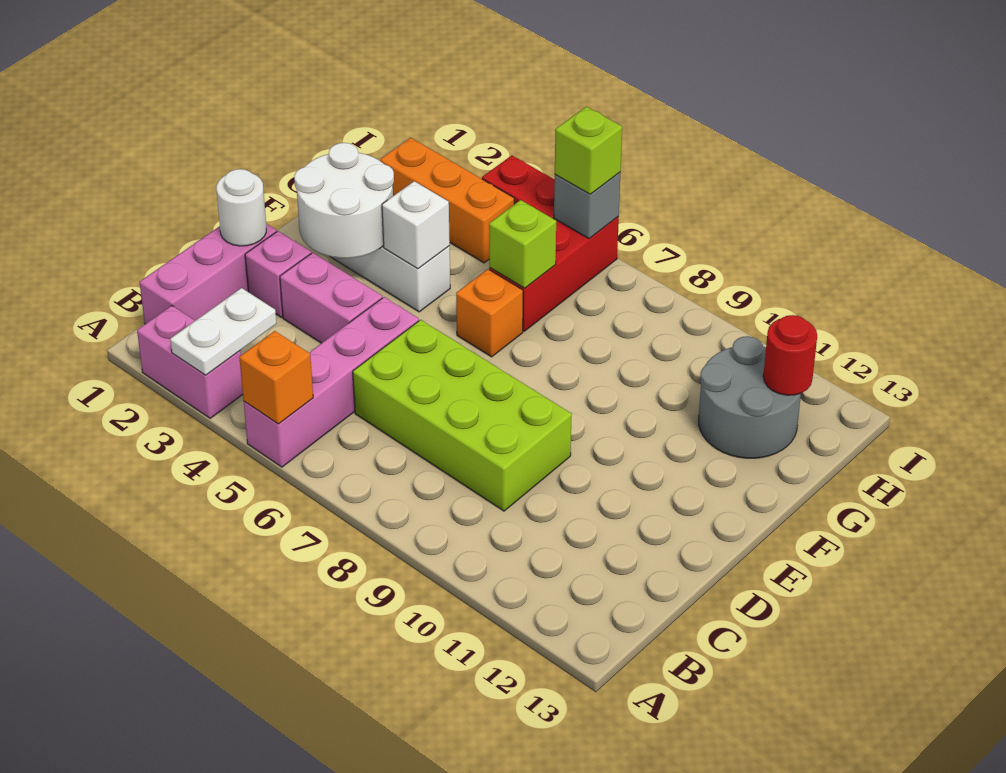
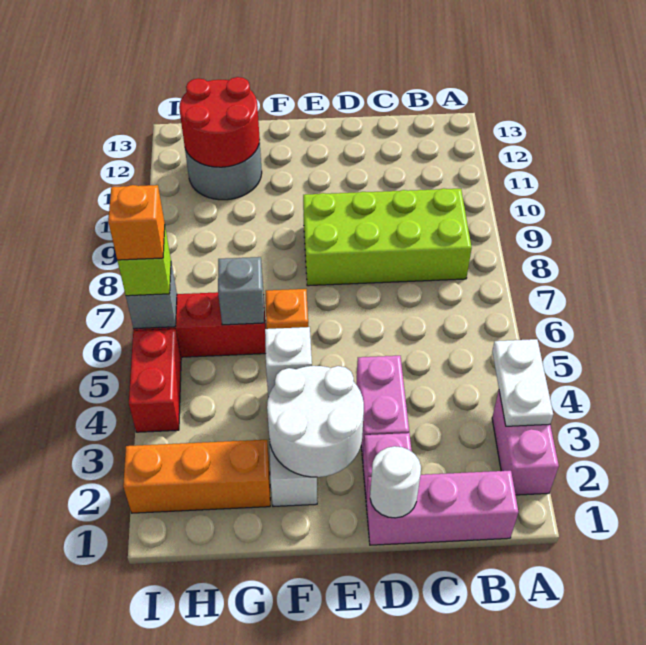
white plate A3:B3 level 2 -> white plate A3:A4 level 2
pink brick A5:D5 level 1 -> none
orange brick A5 level 2 -> orange brick I6 level 4
lime brick C6:D9 level 1 -> lime brick B8:E9 level 1
lime brick G6 level 2 -> grey brick G6 level 2
orange brick H2:H4 level 1 -> orange brick G2:I2 level 1
red round brick H12 level 2 -> red round brick G11:H12 level 2

